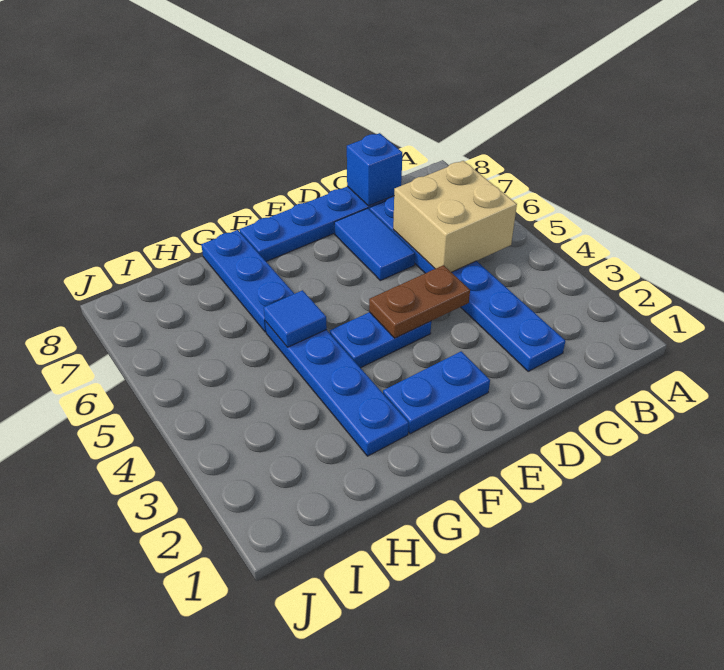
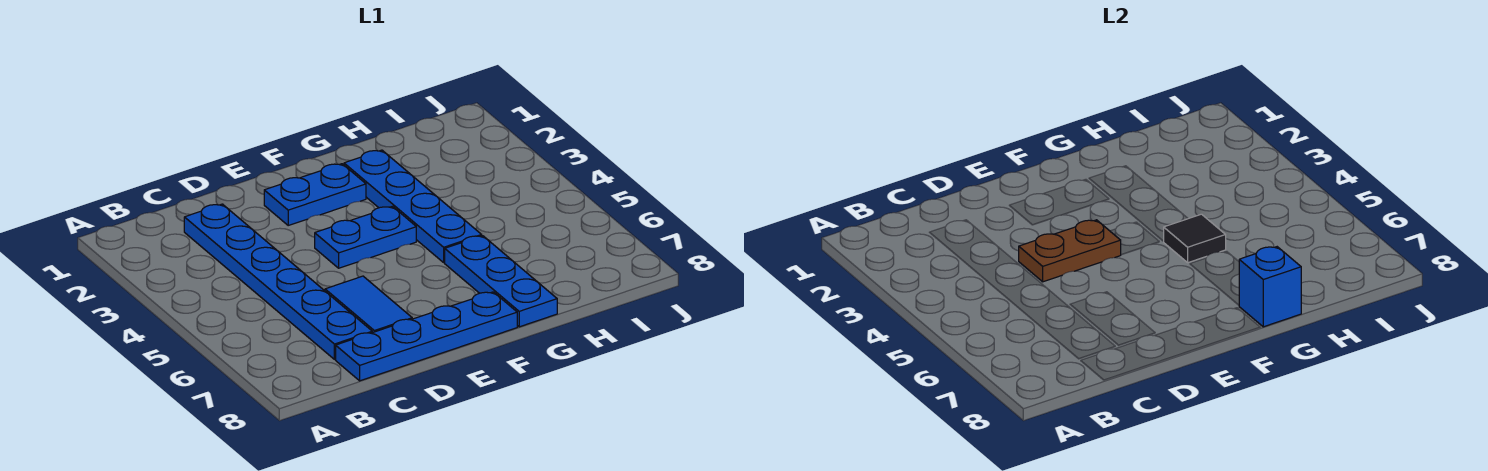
tan brick B5:C6 level 2 -> none
blue brick C8 level 2 -> blue brick G8 level 2
blue tile G5 level 2 -> black tile G5 level 2

